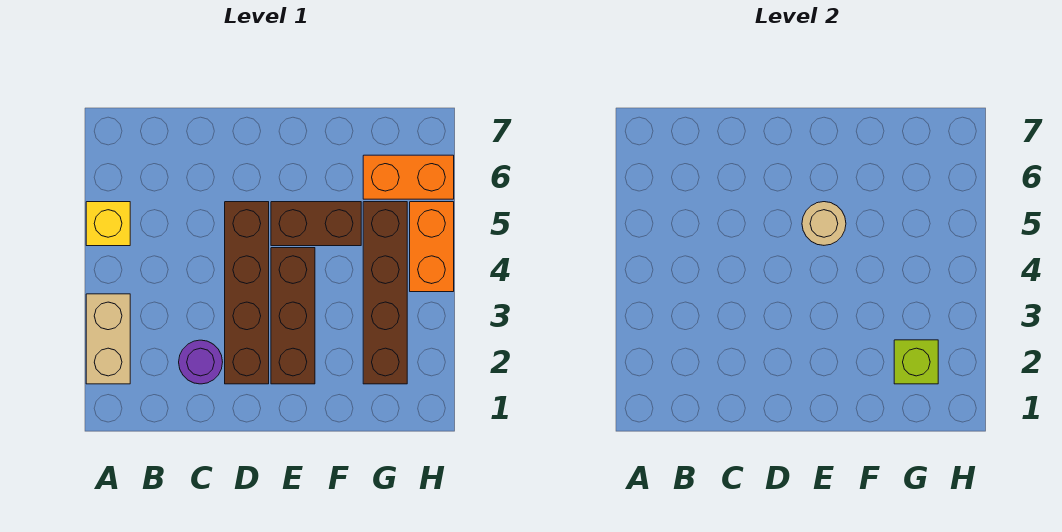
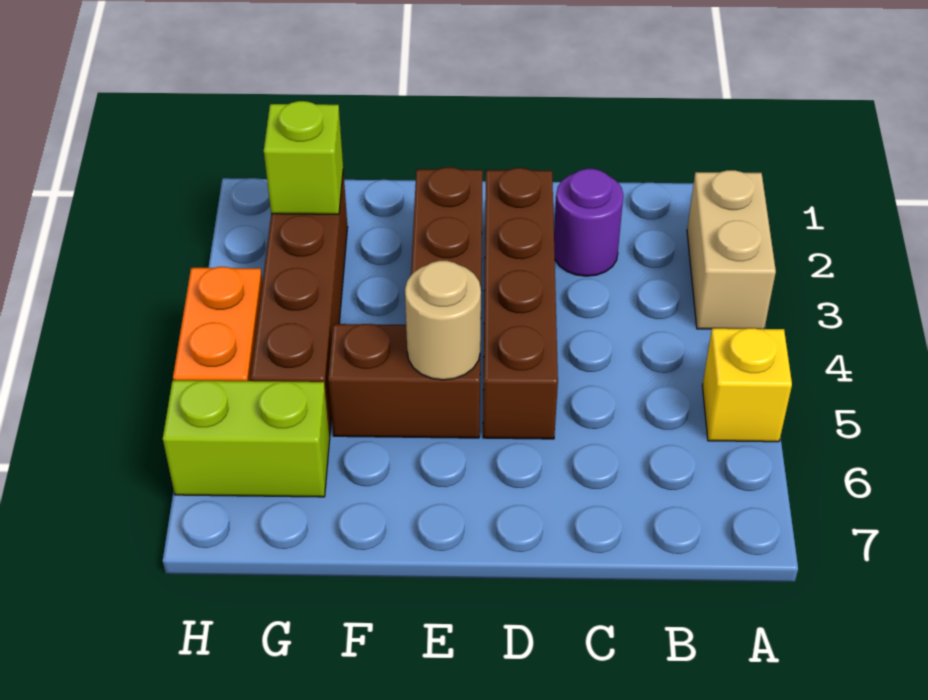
orange brick G6:H6 level 1 -> lime brick G6:H6 level 1

